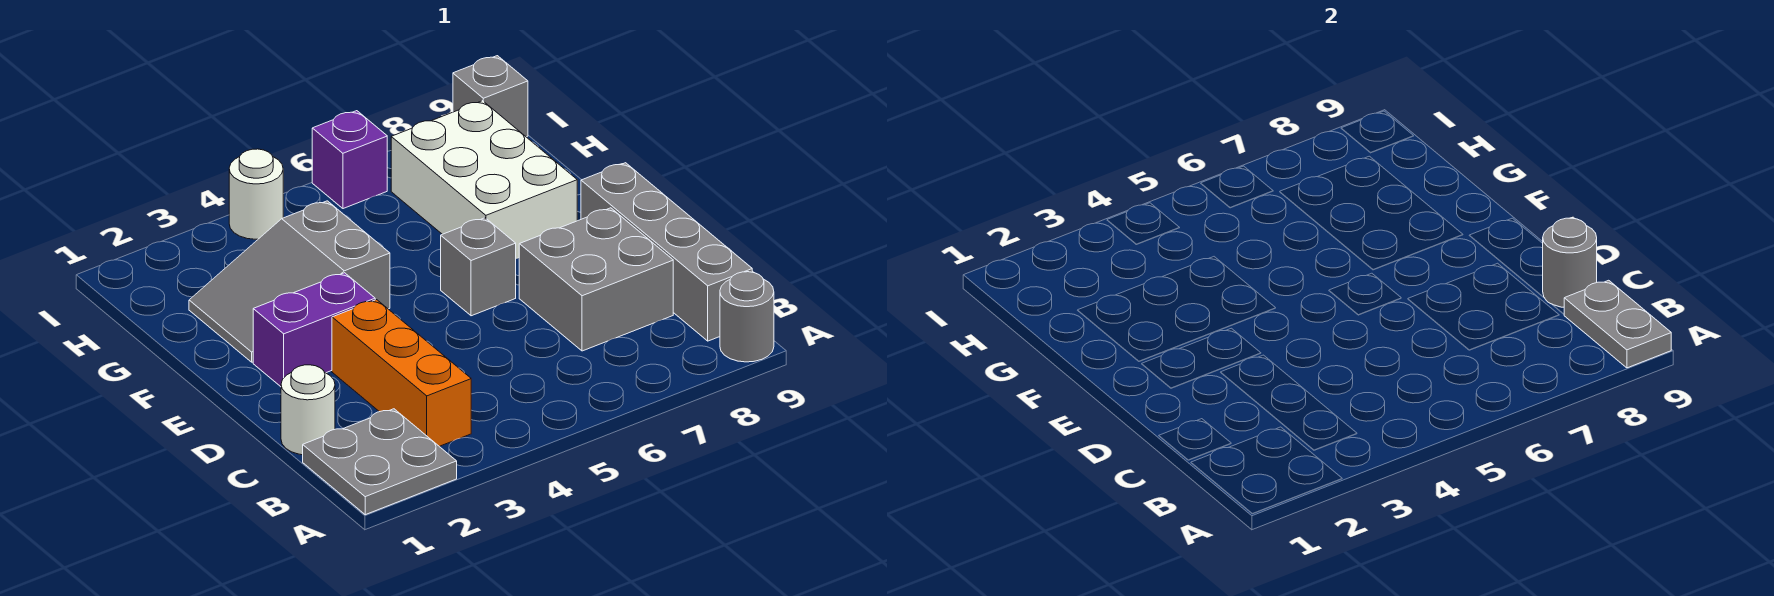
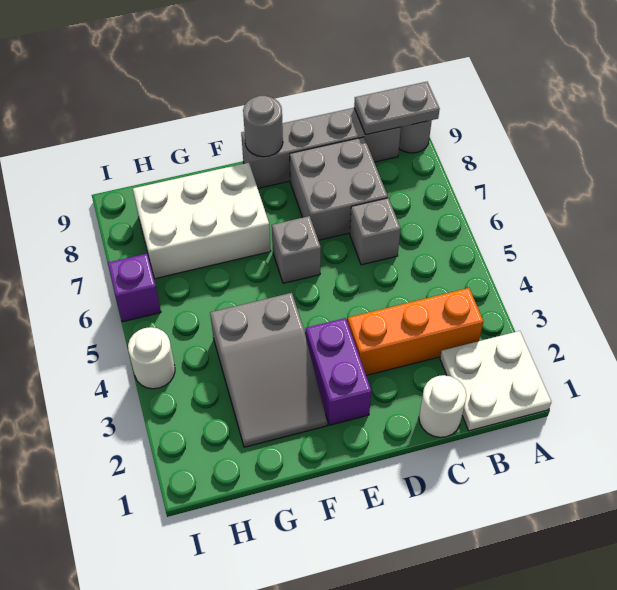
grey plate A1:B2 level 1 -> white plate A1:B2 level 1
grey round brick C9 level 2 -> grey round brick E9 level 2
grey brick I9 level 1 -> grey brick C6 level 1

